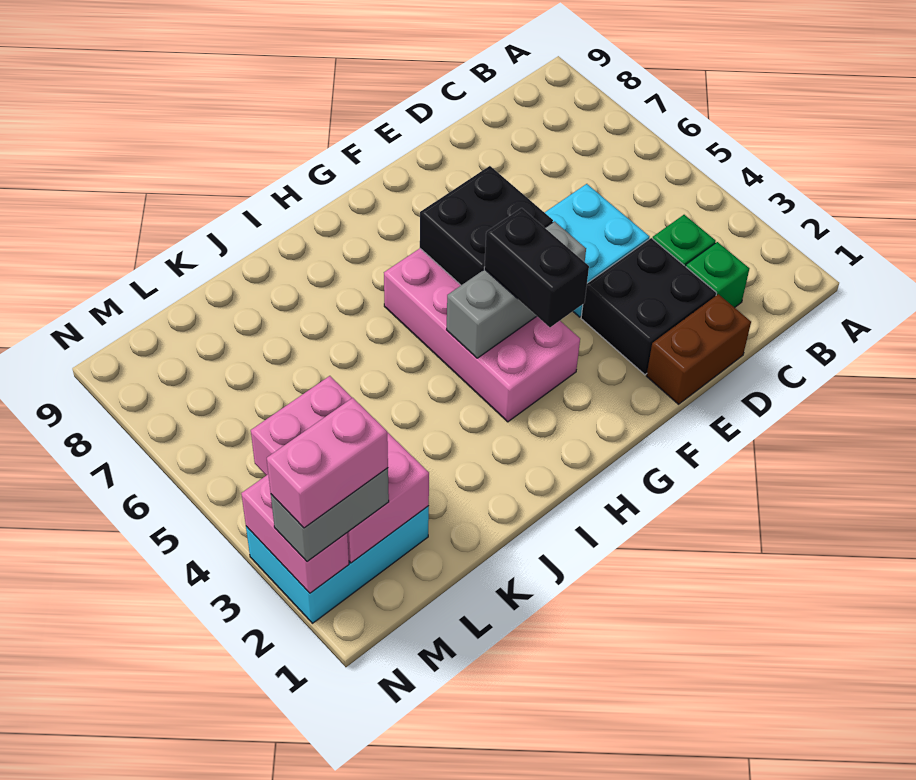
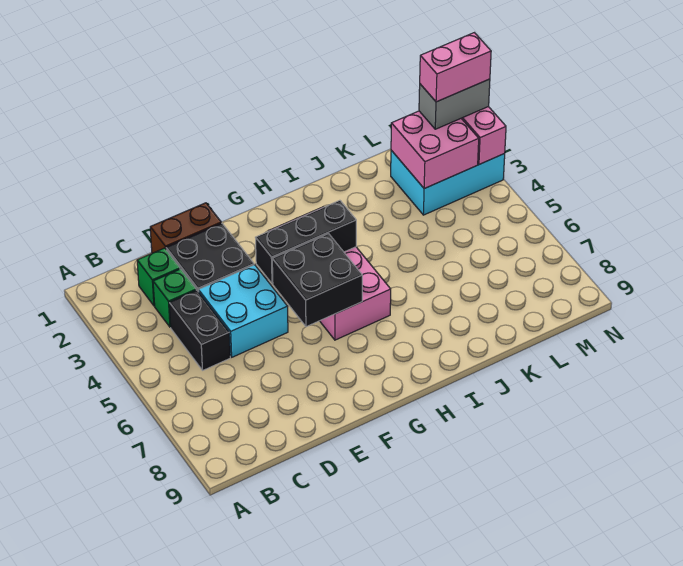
grey brick F4:H4 level 2 -> black brick F4:H4 level 2
black brick G3:G4 level 3 -> black brick C4:C5 level 1
pink brick L2:M4 level 2 -> pink brick L2:M3 level 2

